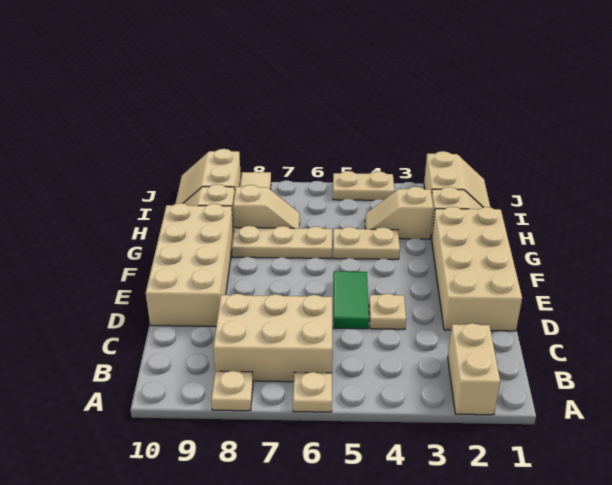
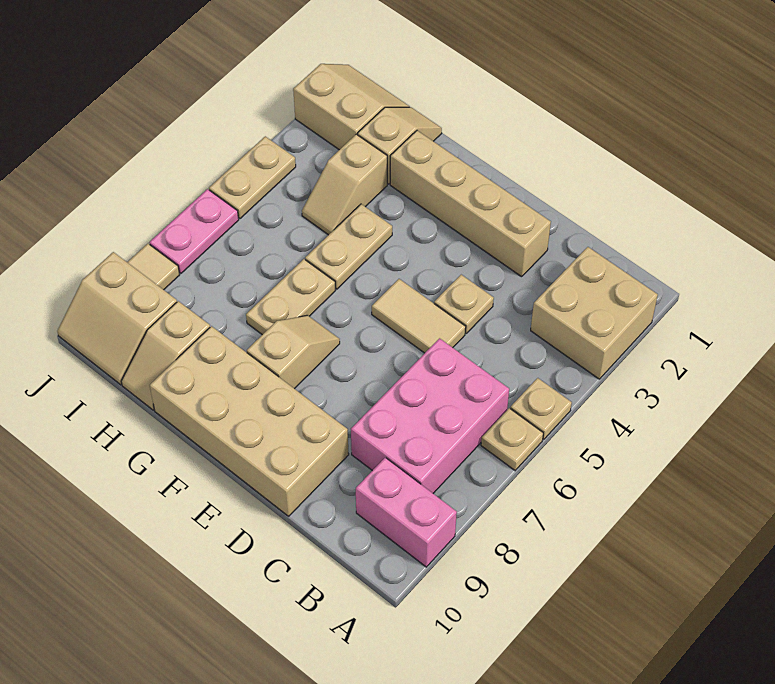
tan brick A2:B2 level 1 -> tan brick A2:B3 level 1
tan plate A8 level 1 -> tan plate A5 level 1
none -> pink brick A9:B9 level 1
tan brick B6:C8 level 1 -> pink brick B6:C8 level 1
tan brick D1:G2 level 1 -> tan brick D2:G2 level 1
green tile D5:E5 level 1 -> tan tile D5:E5 level 1
tan plate G6:G8 level 1 -> tan plate G6:G7 level 1
tan slope H7:H8 level 1 top 8 -> tan slope F7:F8 level 1 top 8
none -> pink plate J6:J7 level 1

